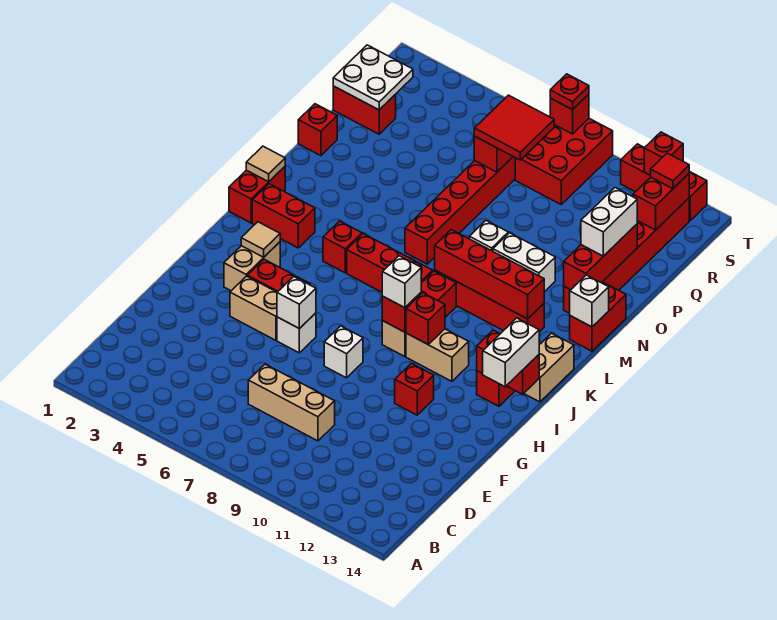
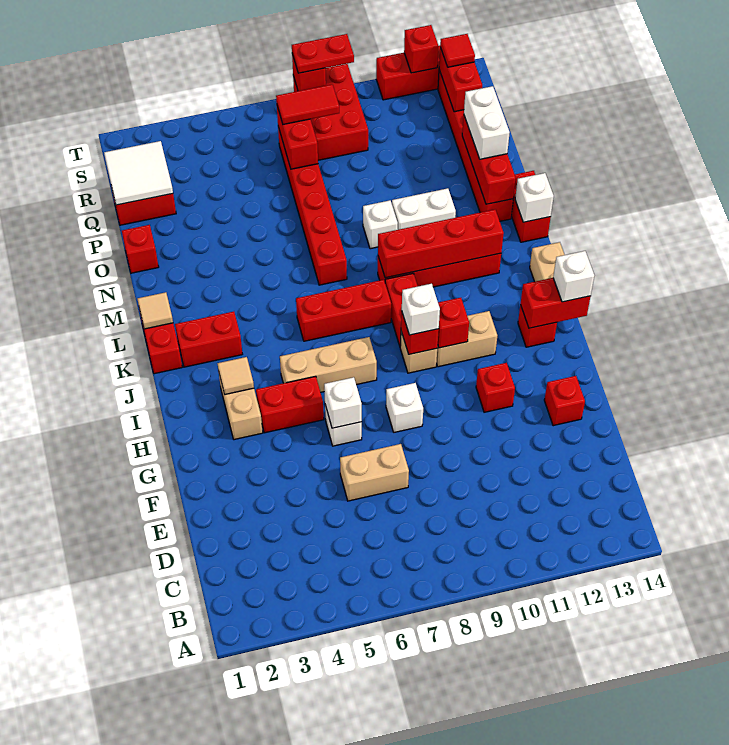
tan brick D7:D9 level 1 -> tan brick I5:I7 level 1
tan brick G4:G5 level 1 -> tan brick E6:E7 level 1
white brick H14:I14 level 3 -> white brick I14 level 3
red brick K5 level 1 -> red brick F13 level 1
white plate Q1:R2 level 2 -> white tile Q1:R2 level 2
red tile Q7:R8 level 3 -> red tile R7:R8 level 3
red plate T8 level 3 -> red plate T8:T9 level 3

